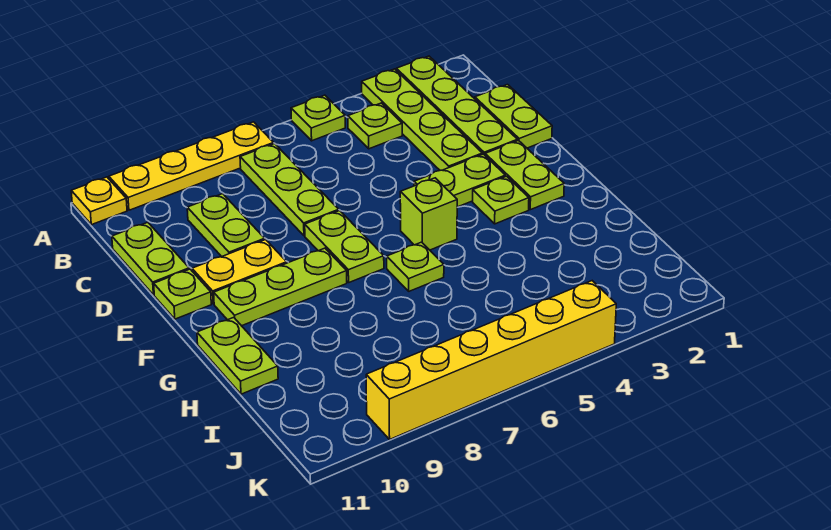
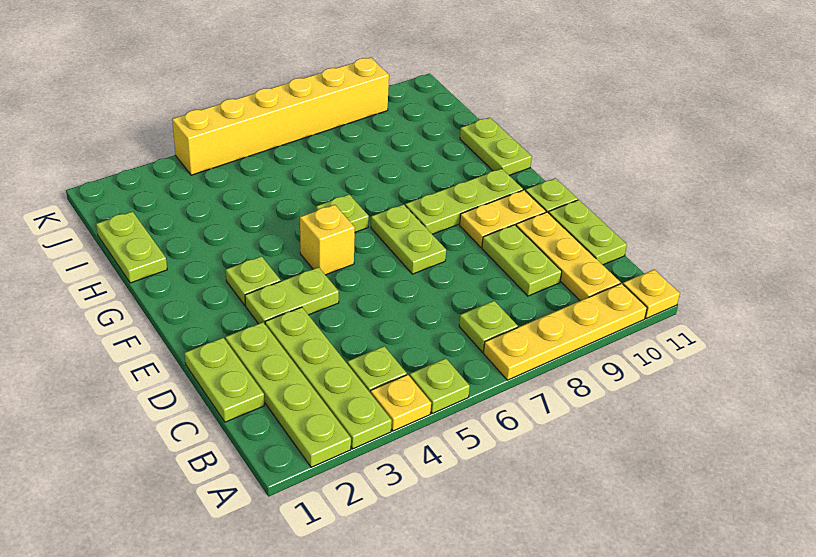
none -> yellow plate A4 level 1
lime plate B7:D7 level 1 -> lime plate B7 level 1
none -> yellow plate B10:D10 level 1
lime plate E2:F2 level 1 -> lime plate H1:I1 level 1
lime brick F5 level 1 -> yellow brick F5 level 1

